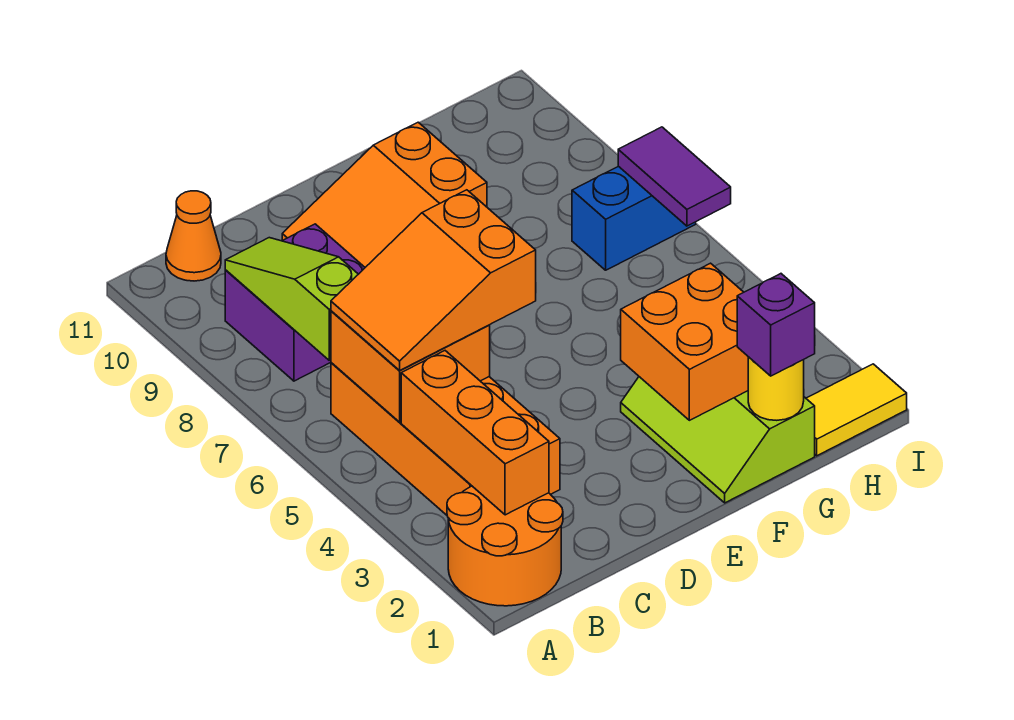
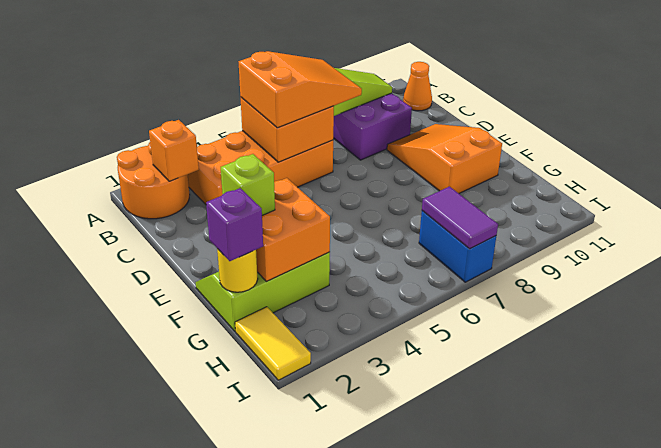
orange brick B2:B4 level 2 -> orange brick B2 level 2
orange slope B5:D6 level 3 top D -> orange slope B5:C7 level 3 top 5
none -> lime brick F2 level 3
purple tile I6:I7 level 2 -> purple tile H7:I7 level 2

